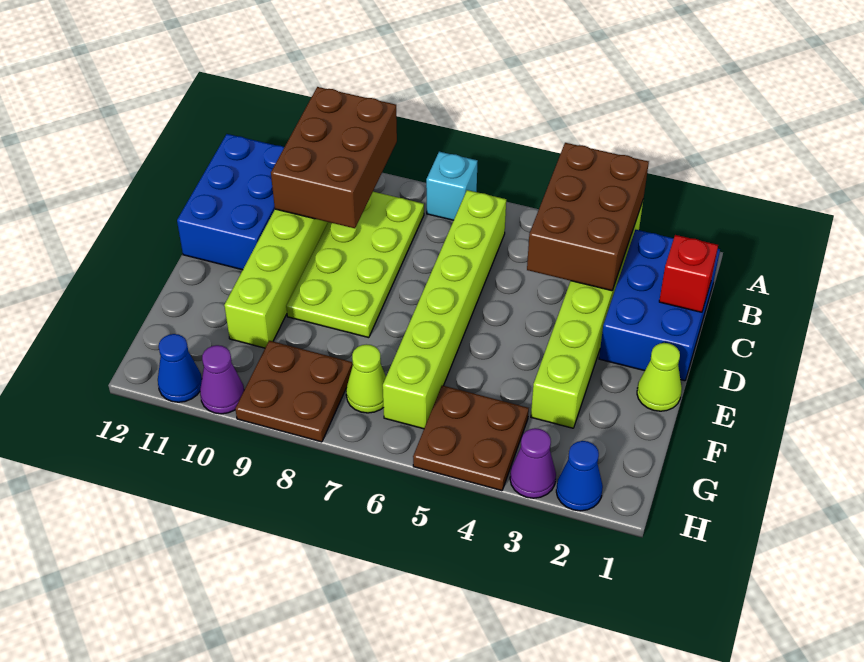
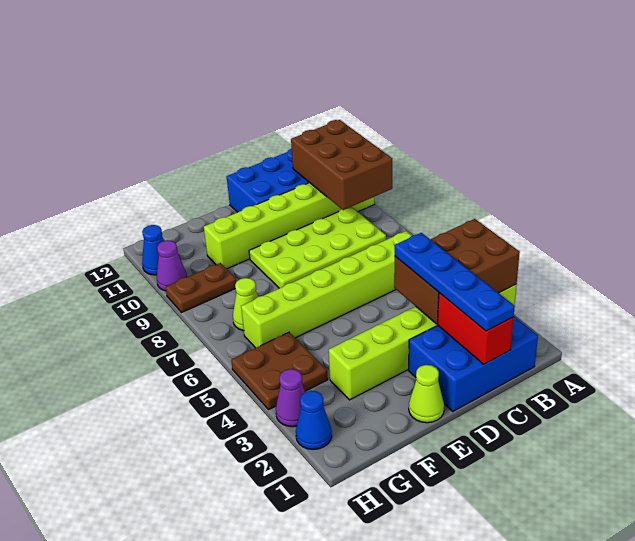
cyan brick A7 level 1 -> none
brown brick A9:C10 level 2 -> brown brick A9:B11 level 2
red brick C1 level 2 -> red brick C1:C2 level 2
none -> blue plate C1:C4 level 3
brown plate G8:H9 level 1 -> brown plate G9:H9 level 1

